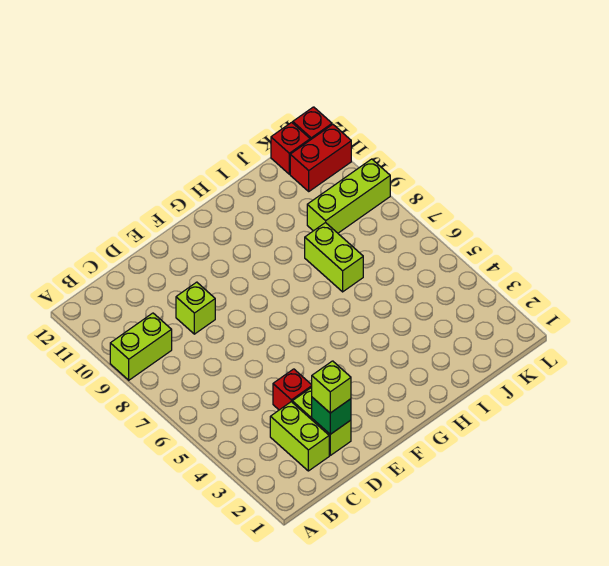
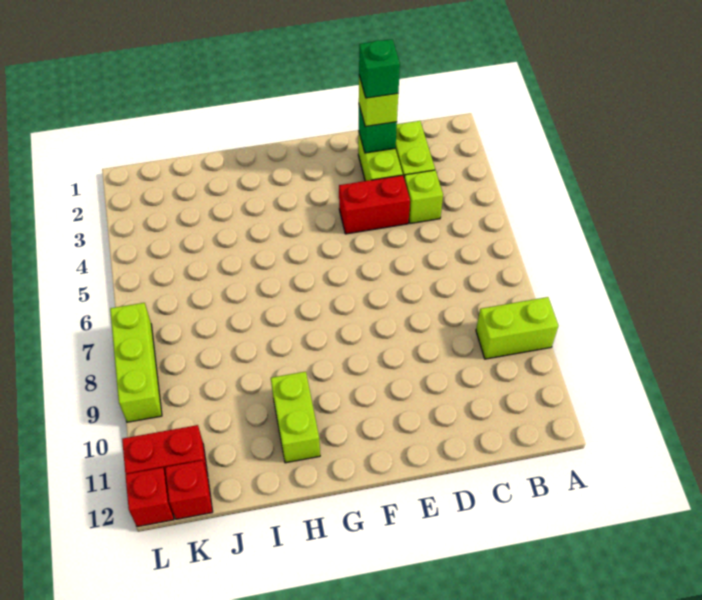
none -> green brick D2 level 4
red brick D4 level 1 -> red brick D4:E4 level 1
lime brick D9 level 1 -> lime brick C4 level 1
lime brick I7:I8 level 1 -> lime brick H10:H11 level 1
lime brick J9:L9 level 1 -> lime brick L7:L9 level 1

